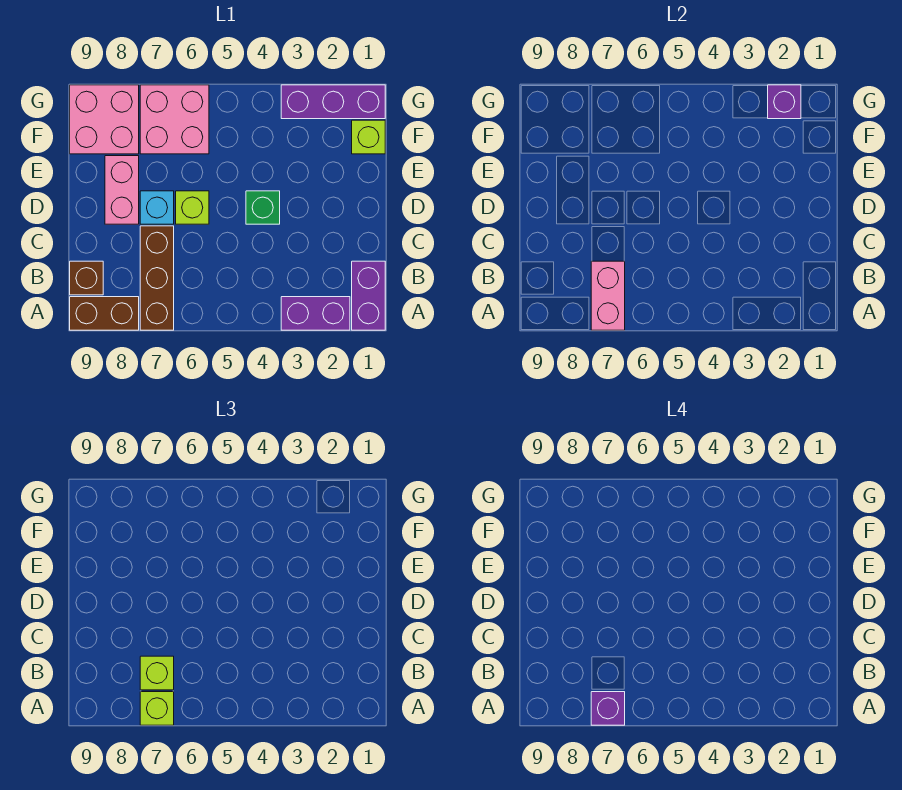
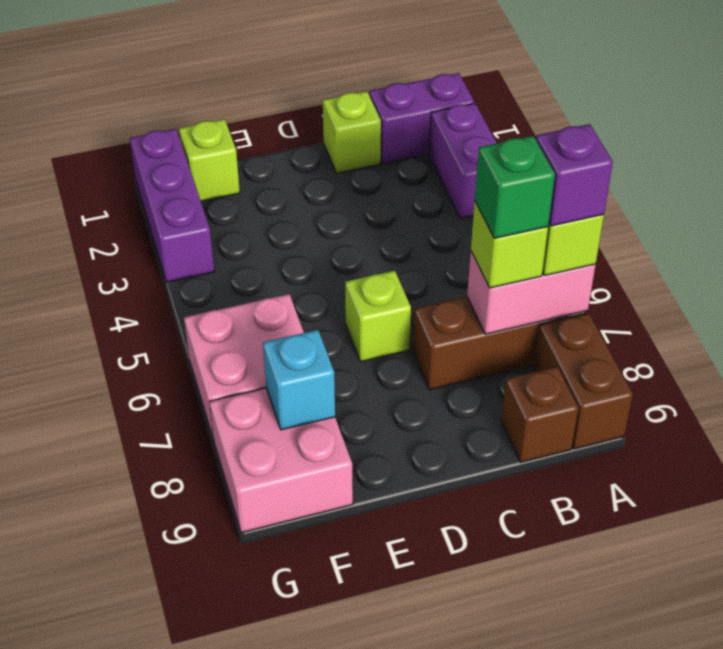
none -> lime brick C1 level 1
green brick D4 level 1 -> green brick B7 level 4
cyan brick D7 level 1 -> cyan brick F8 level 2
pink brick D8:E8 level 1 -> none
purple brick G2 level 2 -> none

